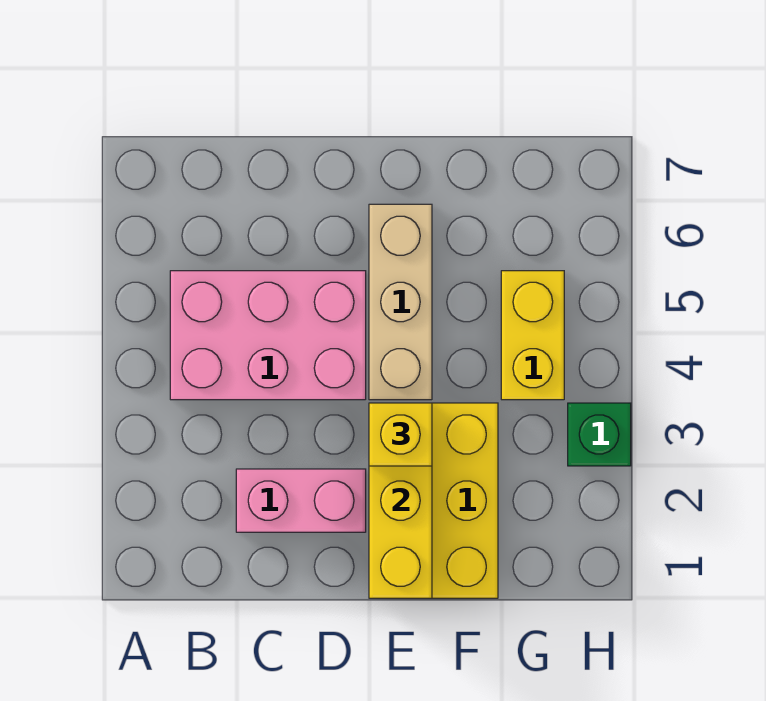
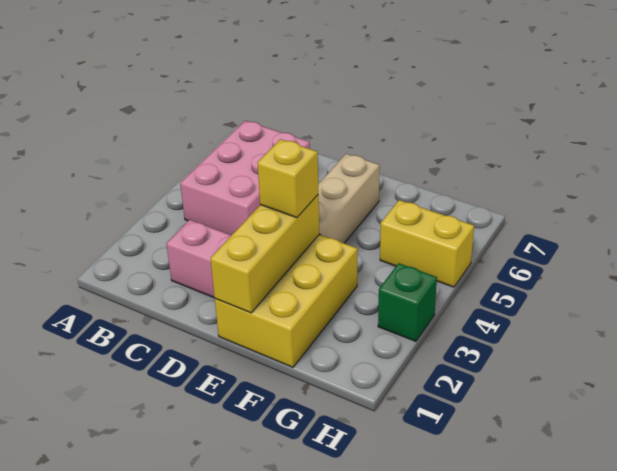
pink brick B4:D5 level 1 -> pink brick B4:C6 level 1
yellow brick G4:G5 level 1 -> yellow brick G5:H5 level 1

